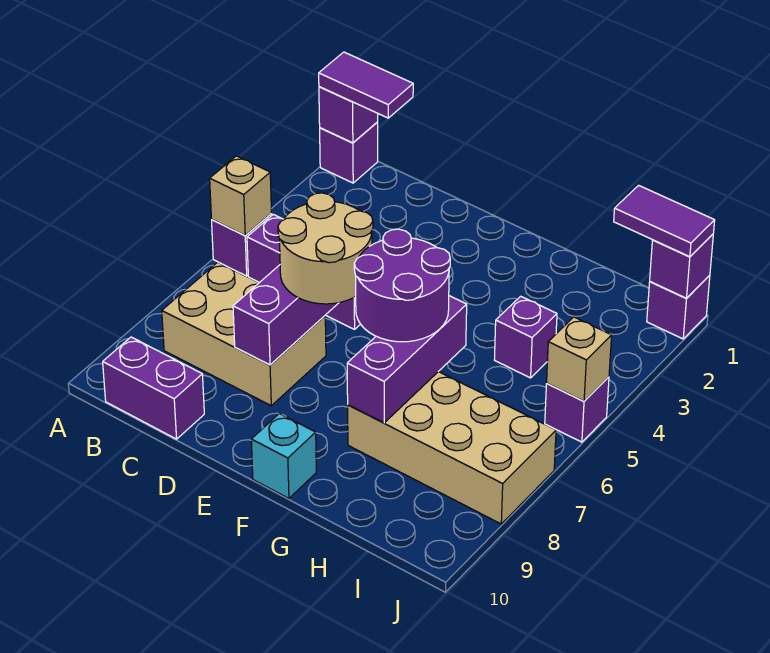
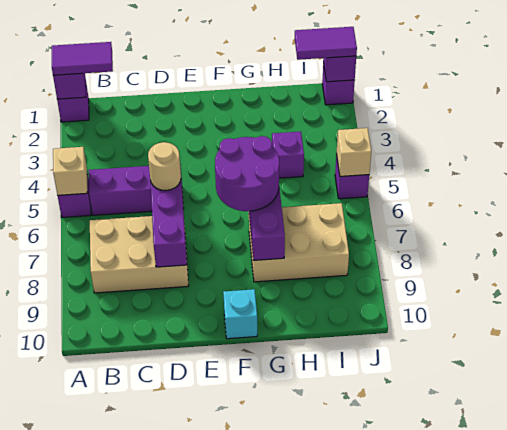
purple brick B10:C10 level 1 -> none
tan round brick D6:E7 level 3 -> tan round brick D6 level 3
tan brick G7:J8 level 1 -> tan brick G7:I8 level 1

